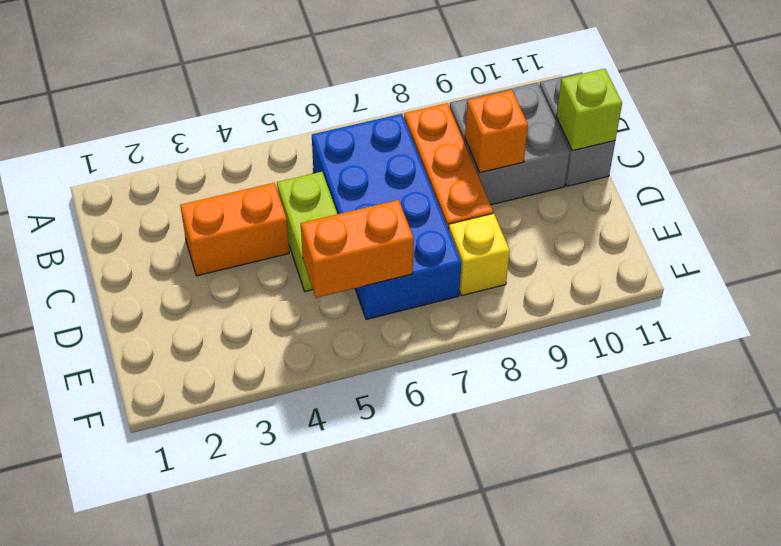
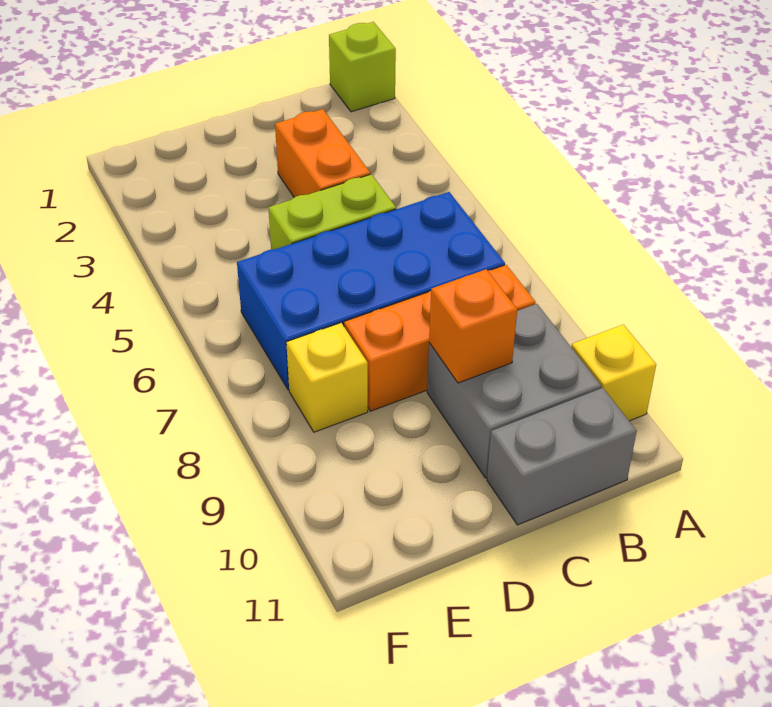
none -> yellow brick A10 level 1
lime brick C11 level 2 -> lime brick A1 level 1
orange brick E5:E6 level 2 -> none

